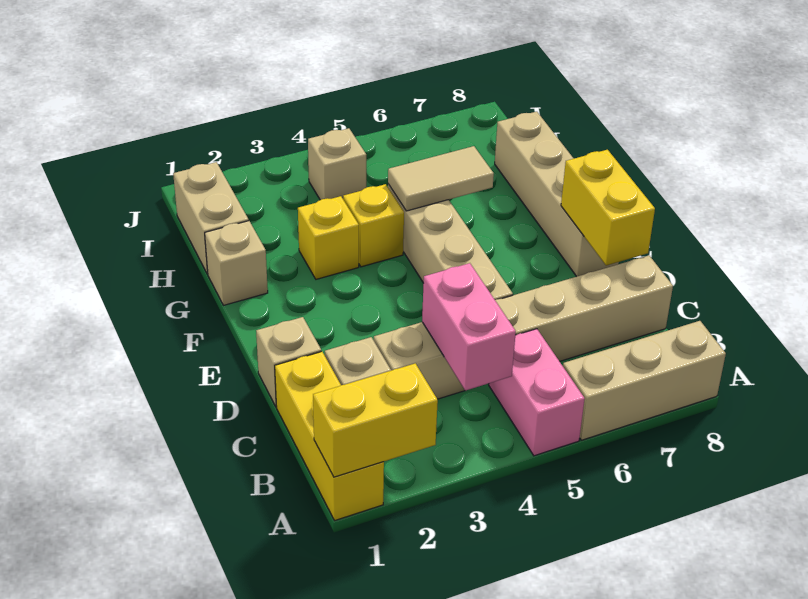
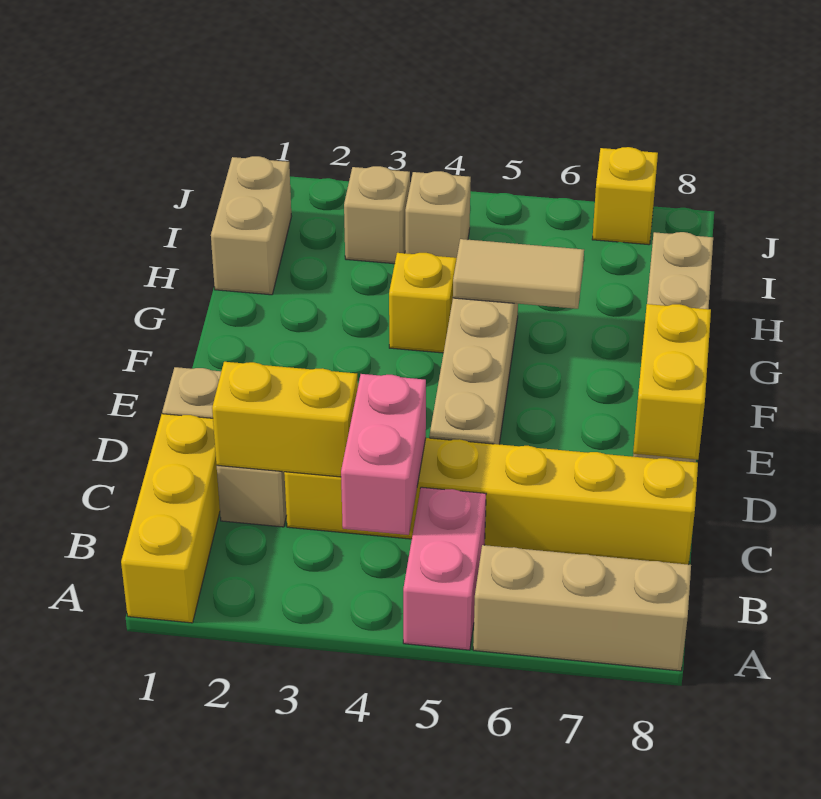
yellow brick A1:A2 level 2 -> yellow brick C2:C3 level 2
tan brick C3:C8 level 1 -> yellow brick C3:C8 level 1
tan brick G1 level 1 -> tan brick I3 level 1
yellow brick G3 level 1 -> yellow brick J7 level 1

